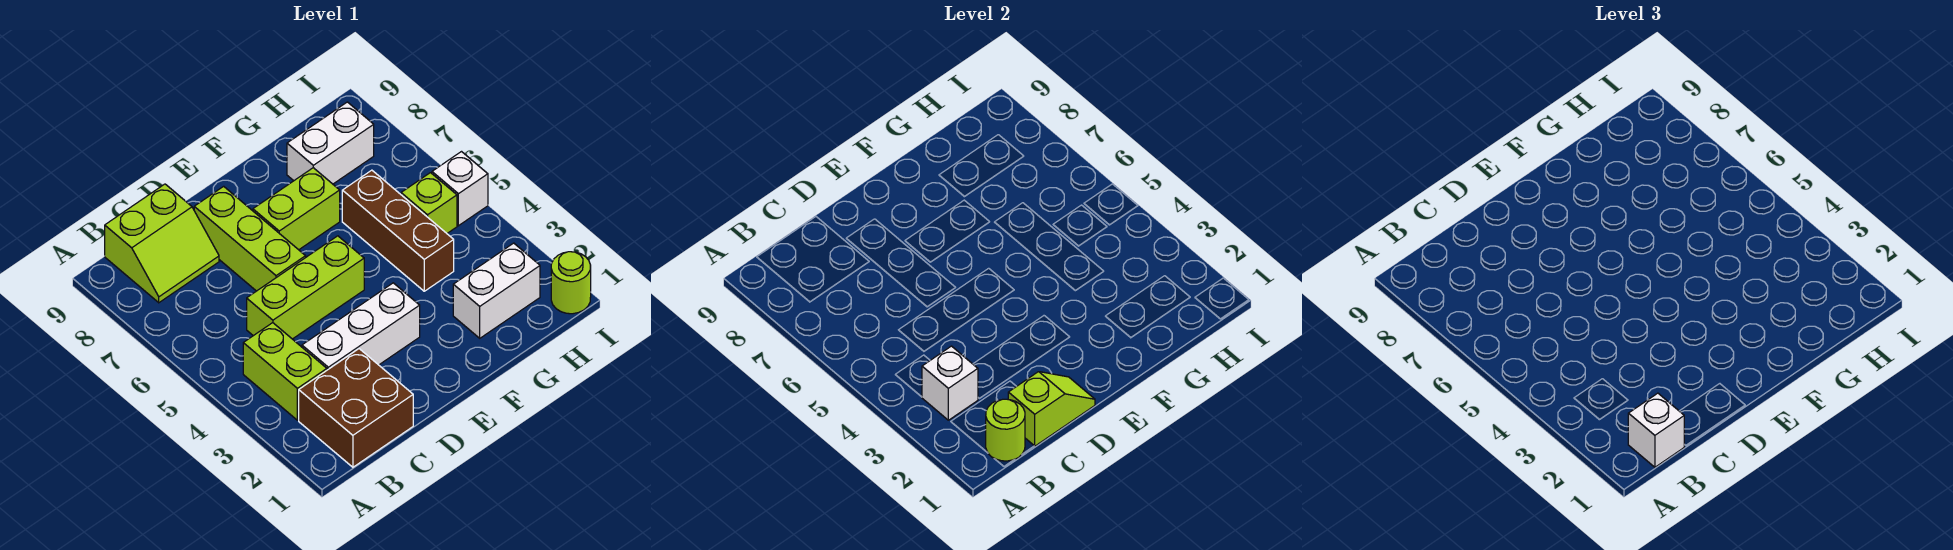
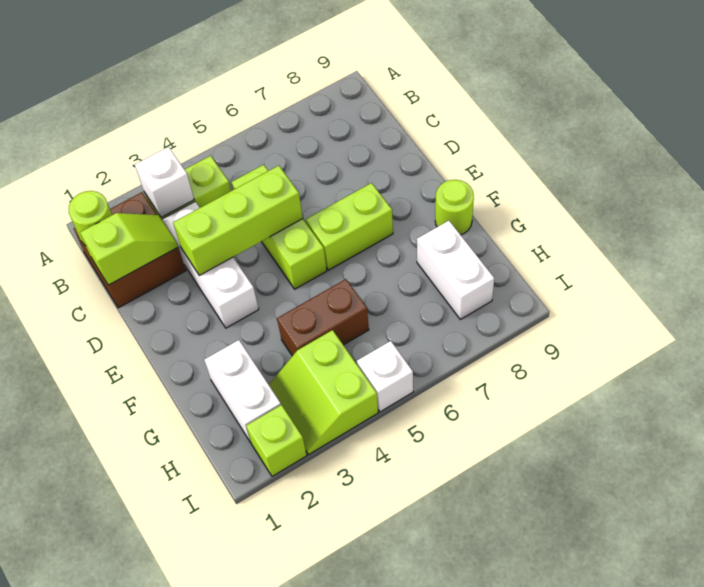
white brick B1 level 3 -> none
lime slope B8:C9 level 1 top 9 -> lime slope H3:I4 level 1 top 4
lime slope C1:D1 level 2 top C -> lime slope C1:C2 level 2 top 1
lime brick D6:D8 level 1 -> lime brick D3:D5 level 2
lime brick E7:F7 level 1 -> lime brick E6:E7 level 1
brown brick G4:G6 level 1 -> brown brick G4:G5 level 1
lime brick H5 level 1 -> lime brick I2 level 1
lime round brick I1 level 1 -> lime round brick F9 level 1

